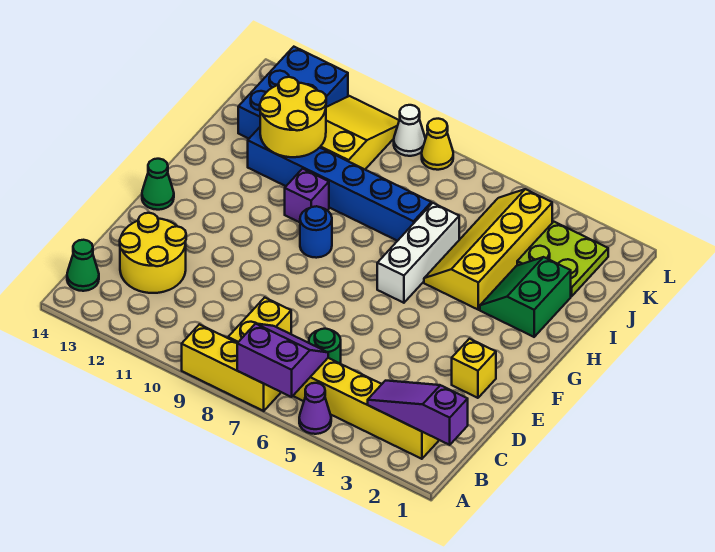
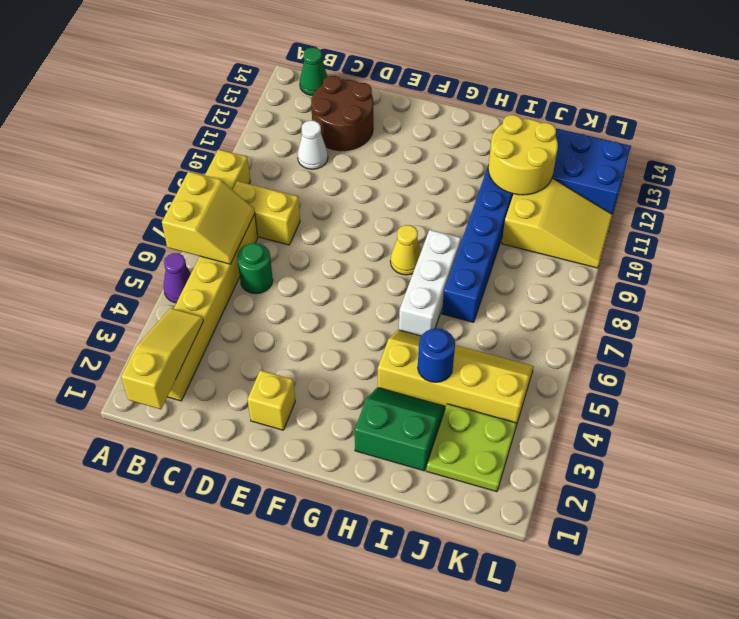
purple slope A6:B7 level 2 top A -> yellow slope A6:B7 level 2 top A
purple slope B1:B3 level 2 top 1 -> yellow slope B1:B3 level 2 top 1
yellow round brick C12:D13 level 1 -> brown round brick C12:D13 level 1
green cone F14 level 1 -> none
white brick G6:I6 level 1 -> white brick H6:H8 level 1
blue round brick G9 level 1 -> blue round brick I4 level 2
purple brick H10 level 1 -> none
yellow cone L8 level 1 -> yellow cone G8 level 1
white cone L9 level 1 -> white cone C11 level 1

